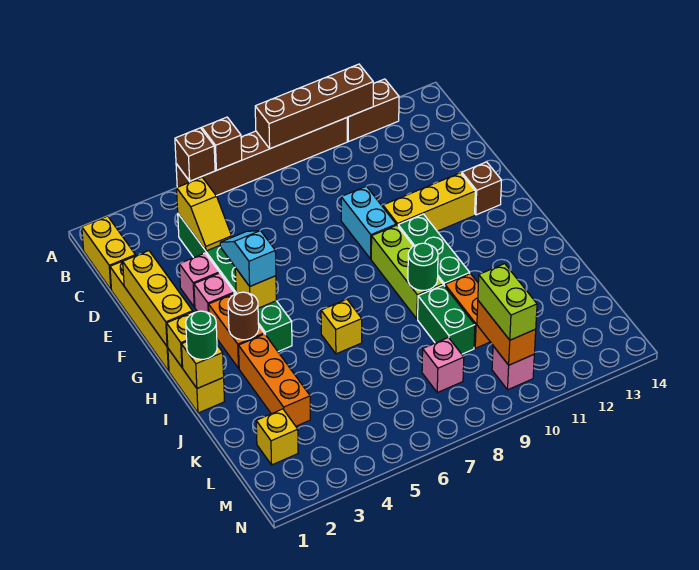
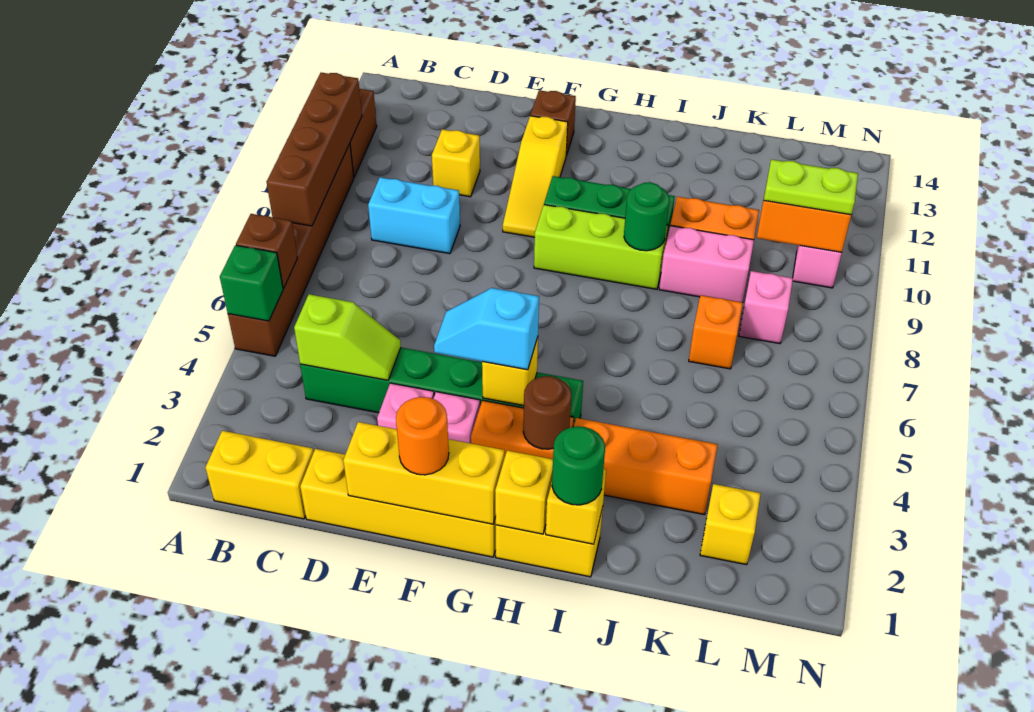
brown brick A5 level 2 -> green brick A5 level 2
yellow slope C4:D4 level 2 top C -> lime slope C4:D4 level 2 top C
cyan brick E9:F9 level 1 -> cyan brick C9:D9 level 1
none -> orange round brick F1 level 3
yellow brick F10:F12 level 1 -> yellow slope F10:F12 level 1 top 12
yellow brick I6 level 1 -> yellow brick D11 level 1
green brick J9:K9 level 1 -> pink brick J9:K9 level 1
none -> orange brick K7 level 1
lime brick L10:M10 level 3 -> lime plate L10:M10 level 3

